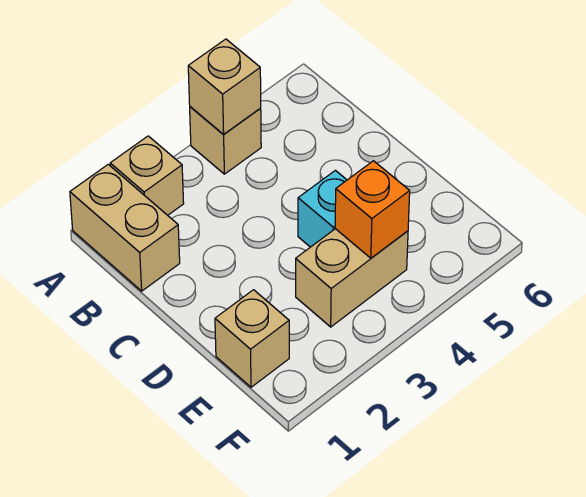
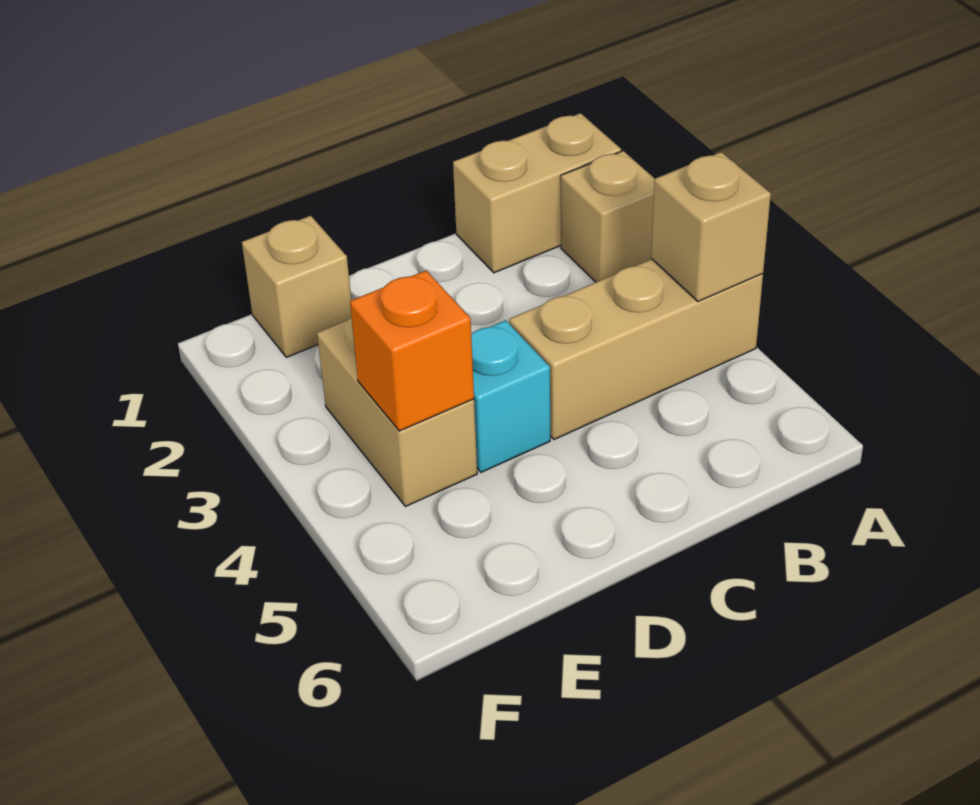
tan brick A4 level 1 -> tan brick A4:C4 level 1

